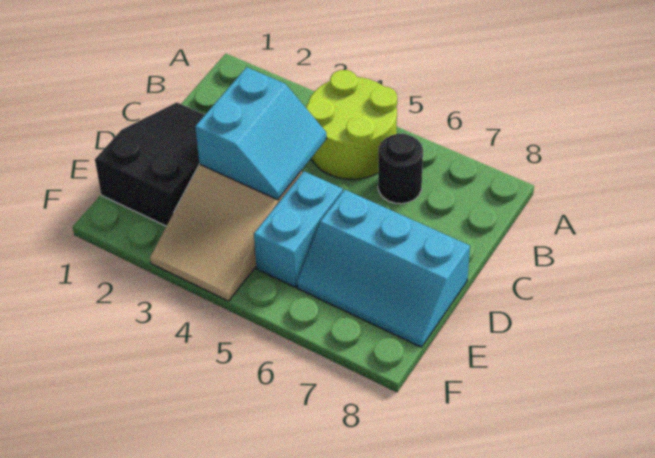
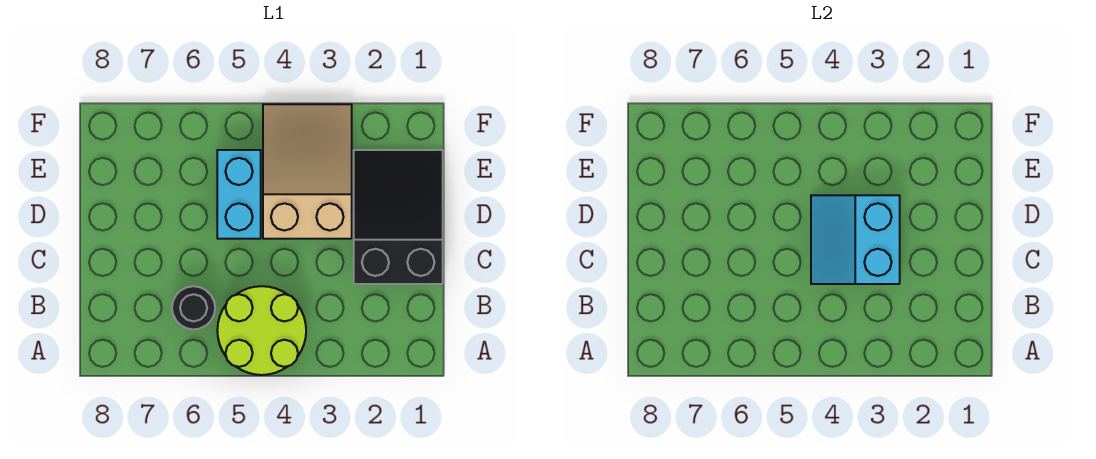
black slope C1:E2 level 1 top E -> black slope C1:E2 level 1 top C
cyan slope D6:E8 level 1 top D -> none

